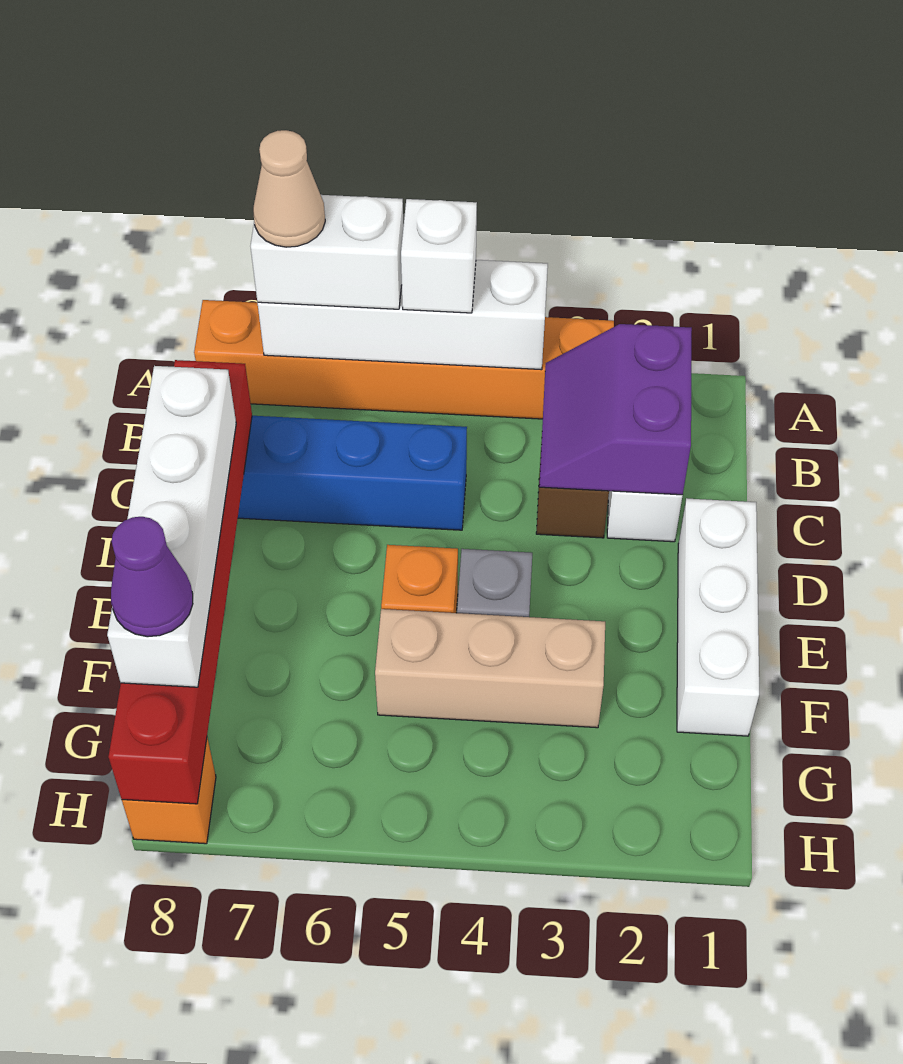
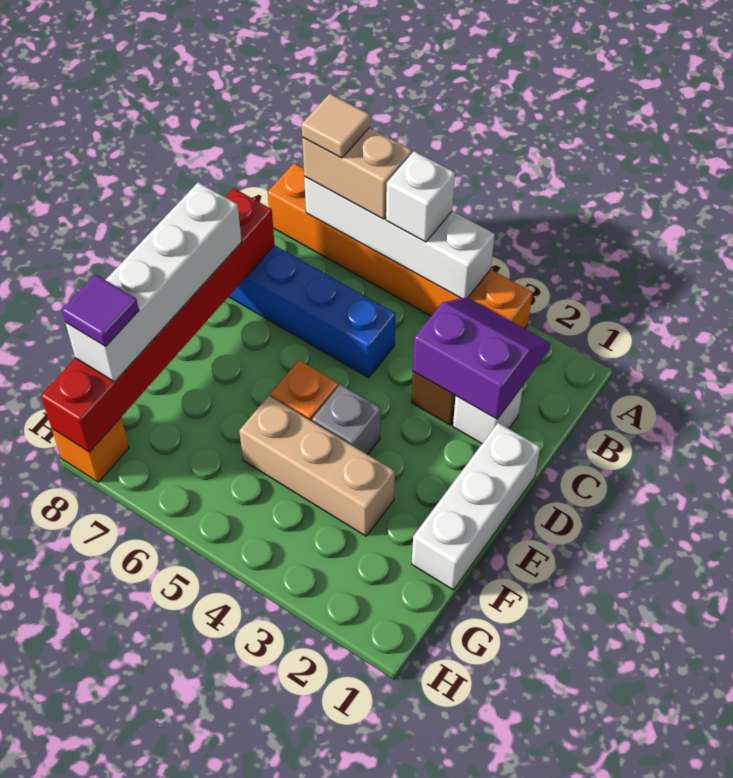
white brick A6:A7 level 3 -> tan brick A6:A7 level 3
tan cone A7 level 4 -> tan tile A7 level 4
purple slope B2:C3 level 2 top 2 -> purple slope B2:C3 level 2 top C
purple cone G8 level 4 -> purple tile G8 level 4

